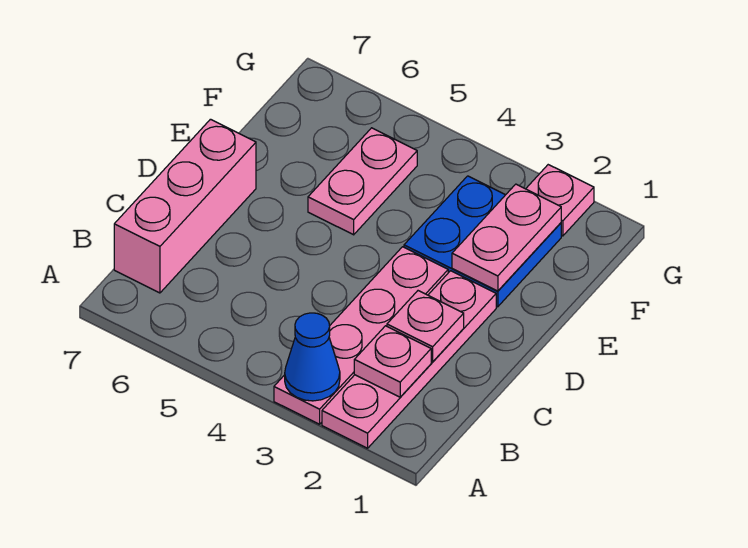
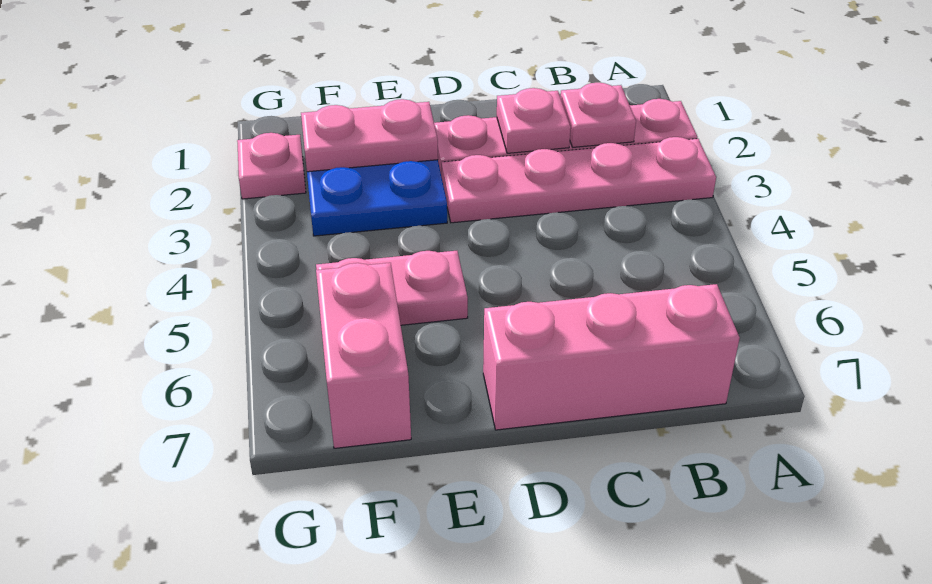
blue cone A3 level 2 -> none
none -> pink brick F6:F7 level 1

